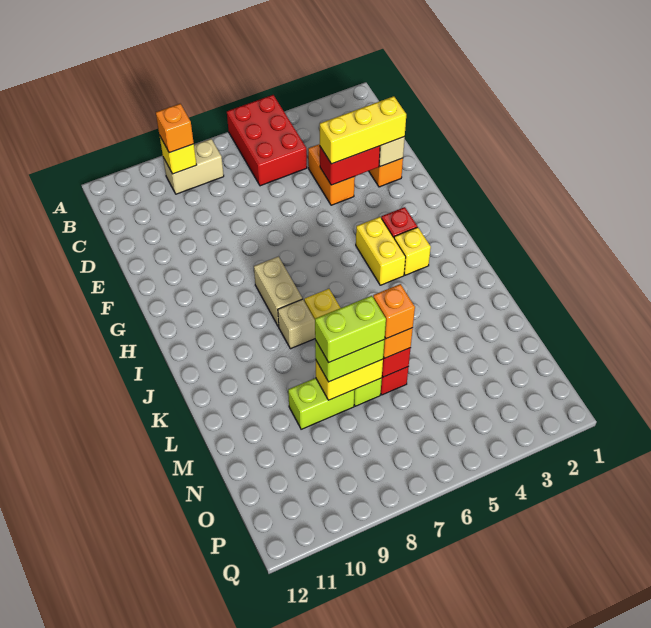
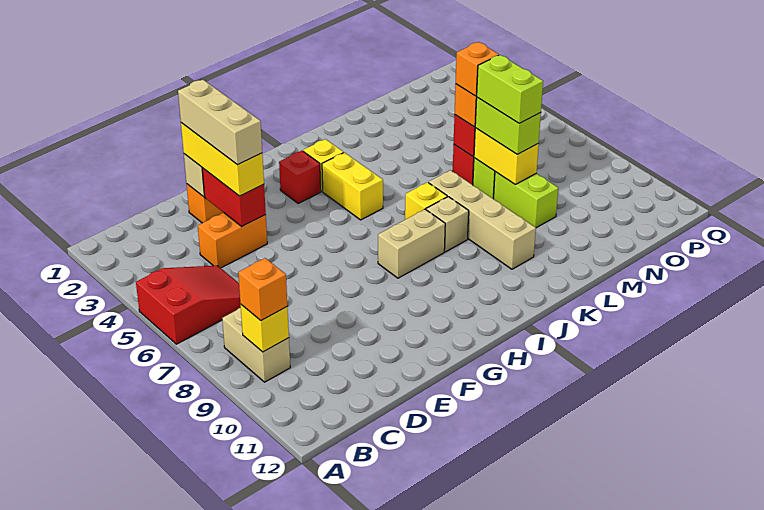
red brick A5:C6 level 1 -> red slope A5:C6 level 1 top A
none -> tan brick E2:E4 level 4
yellow brick H4:I4 level 1 -> yellow brick I4:I5 level 1
none -> tan brick K7:K10 level 1

